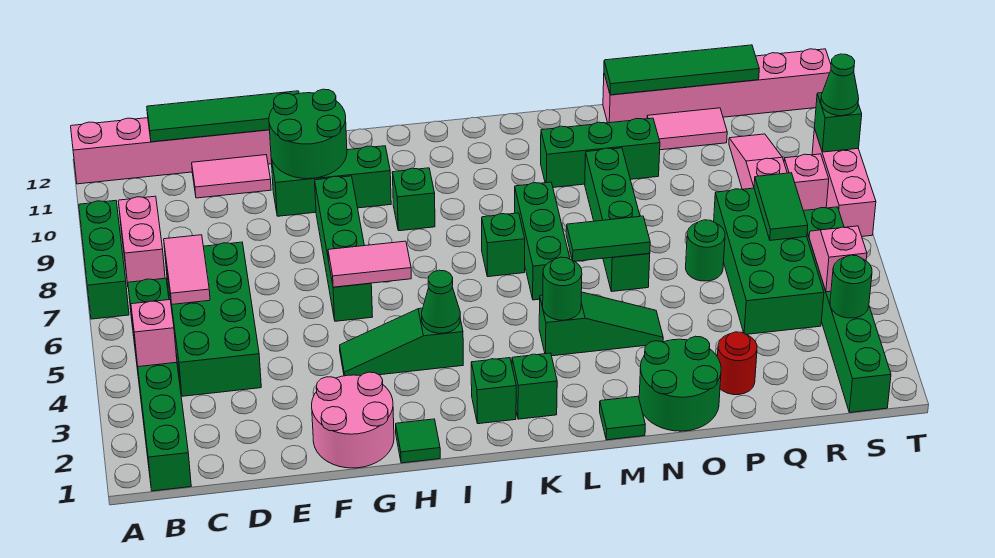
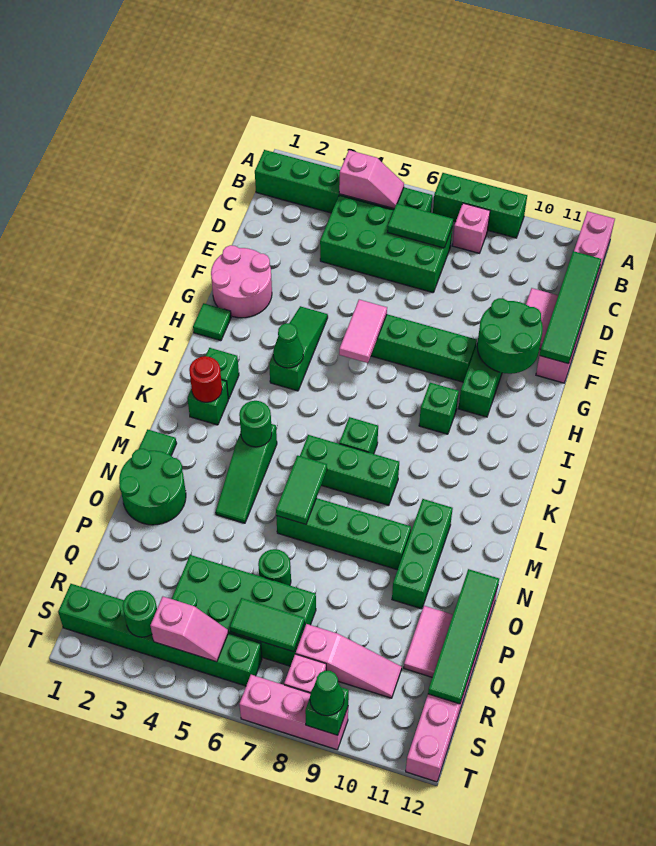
pink brick B8:B9 level 1 -> pink brick B8 level 1
pink tile C6:C7 level 2 -> green tile C6:C7 level 2
red round brick P2 level 1 -> red round brick K2 level 2

